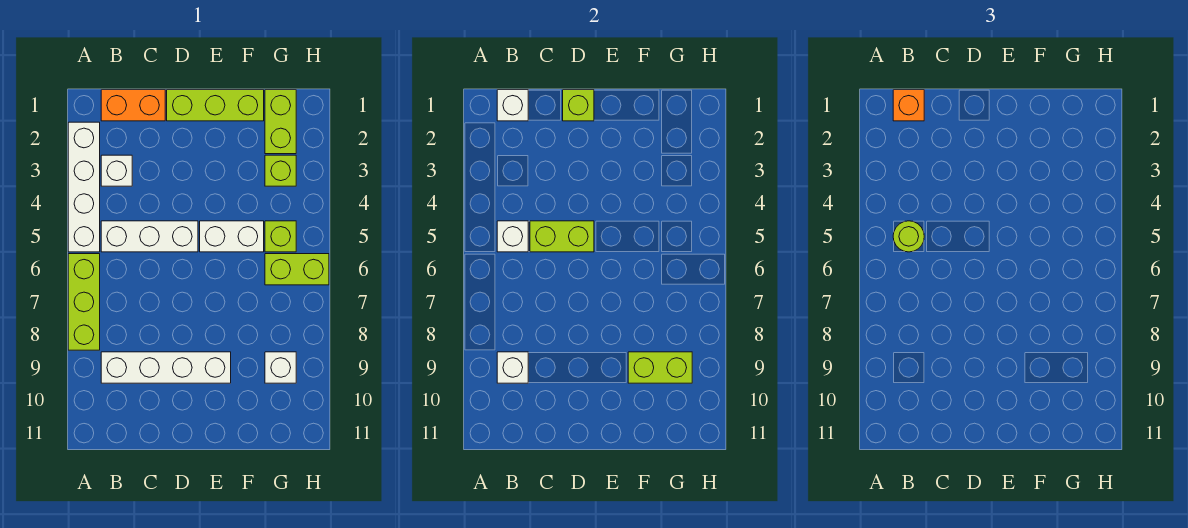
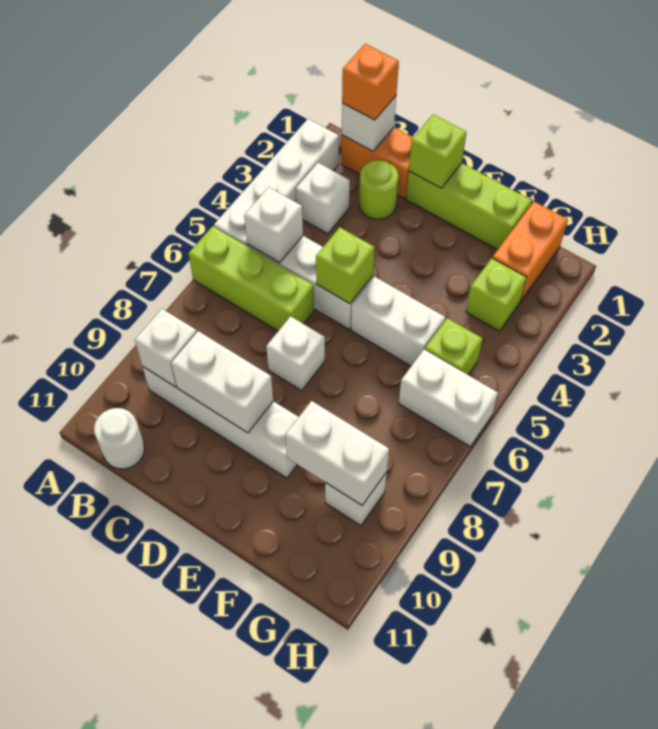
lime brick A6:A8 level 1 -> lime brick A6:C6 level 1
lime round brick B5 level 3 -> lime round brick C2 level 1
none -> white round brick B11 level 1
lime brick C5:D5 level 2 -> lime brick D5 level 2
none -> white brick C9:D9 level 2
none -> white brick D7 level 1
lime brick F9:G9 level 2 -> white brick F9:G9 level 2
lime brick G1:G2 level 1 -> orange brick G1:G2 level 1
lime brick G6:H6 level 1 -> white brick G6:H6 level 1

